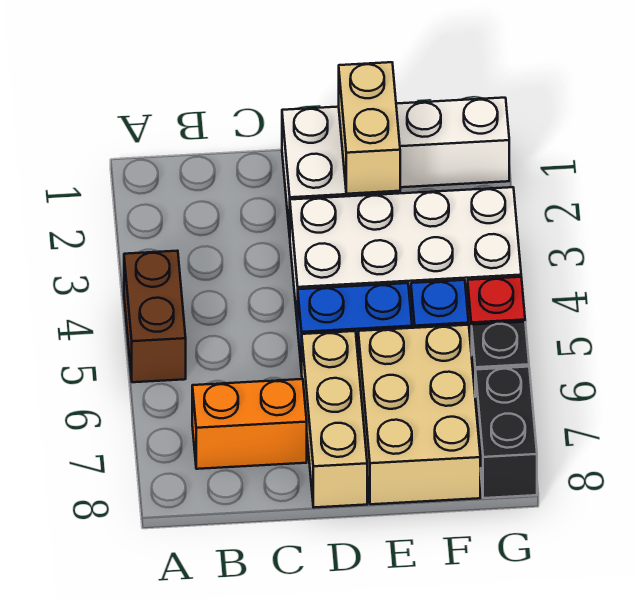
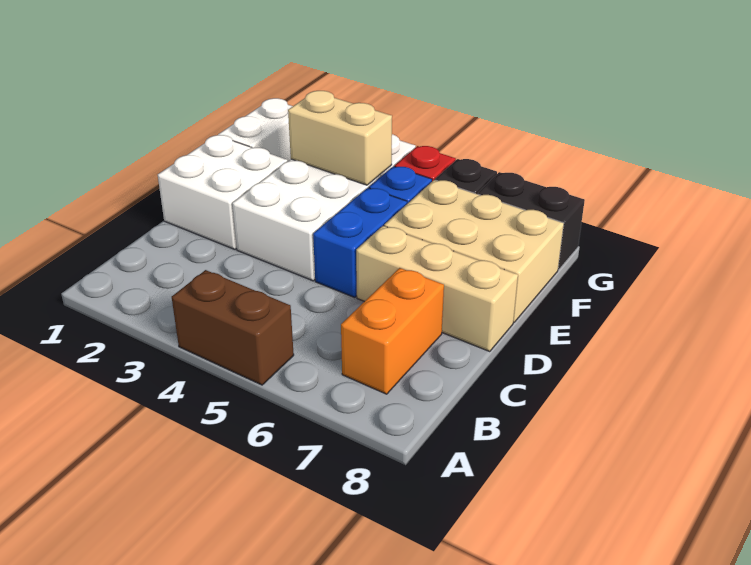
tan brick E1:E2 level 2 -> tan brick F3:F4 level 2

